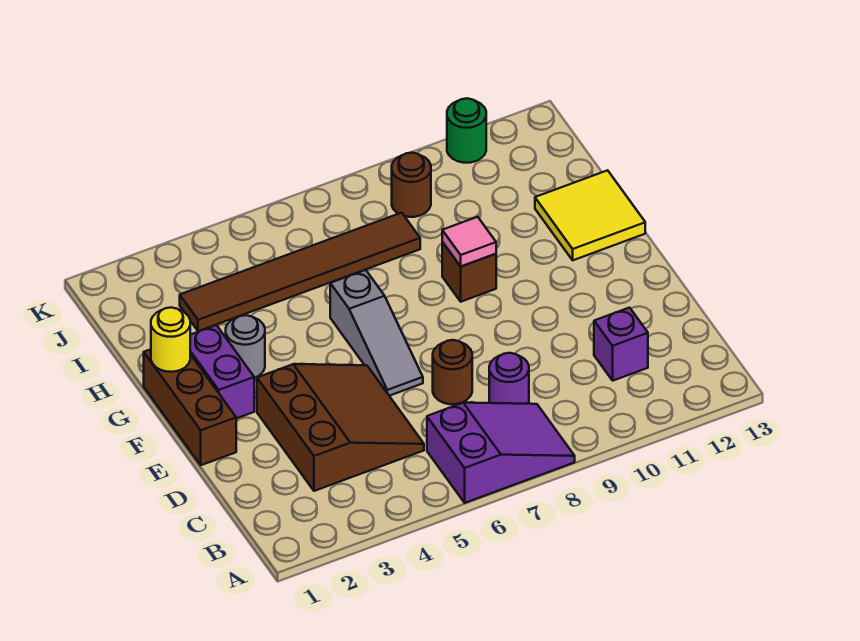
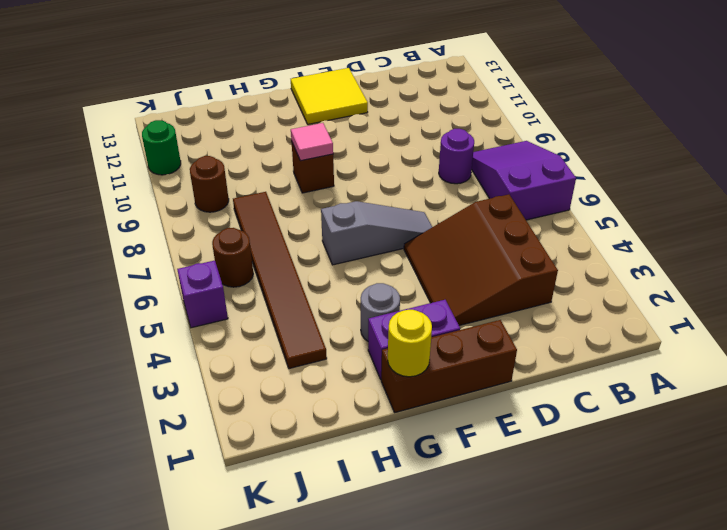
brown slope C3:E5 level 1 top 3 -> brown slope C3:E5 level 1 top C
purple brick C11 level 1 -> purple brick K5 level 1
brown round brick D7 level 1 -> brown round brick J6 level 1
yellow tile G12:H13 level 1 -> yellow tile E12:F13 level 1

